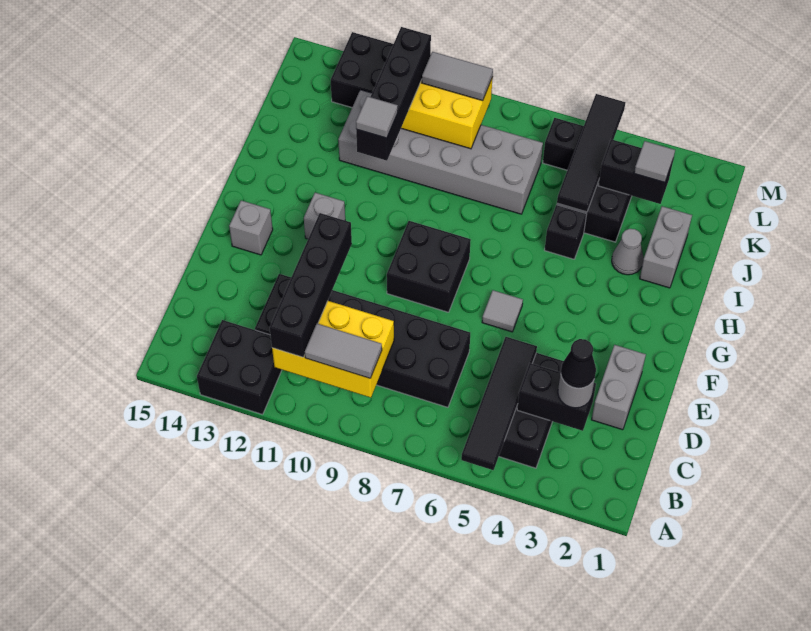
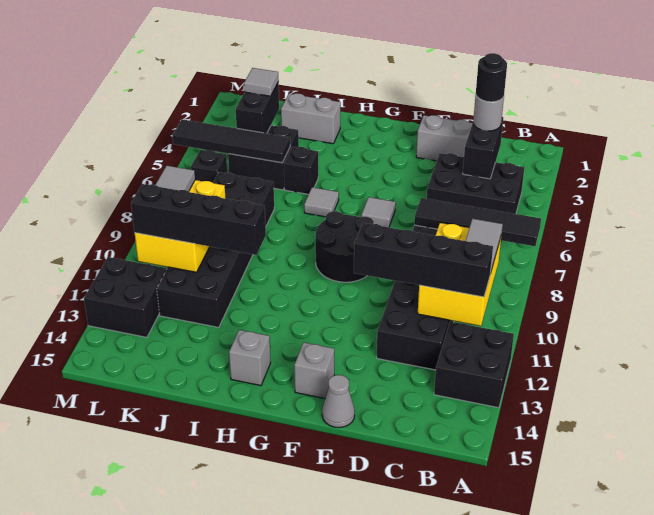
black tile A5:D5 level 2 -> black tile A7:D7 level 2
black cone C3 level 4 -> black round brick C3 level 4
black brick F8:G9 level 1 -> black round brick F8:G9 level 1
grey brick G12 level 1 -> grey brick H14 level 1
grey cone I3 level 1 -> grey cone E15 level 1
grey tile I11 level 4 -> grey tile H6 level 1
grey brick J7:K12 level 1 -> black brick J7:K12 level 1

